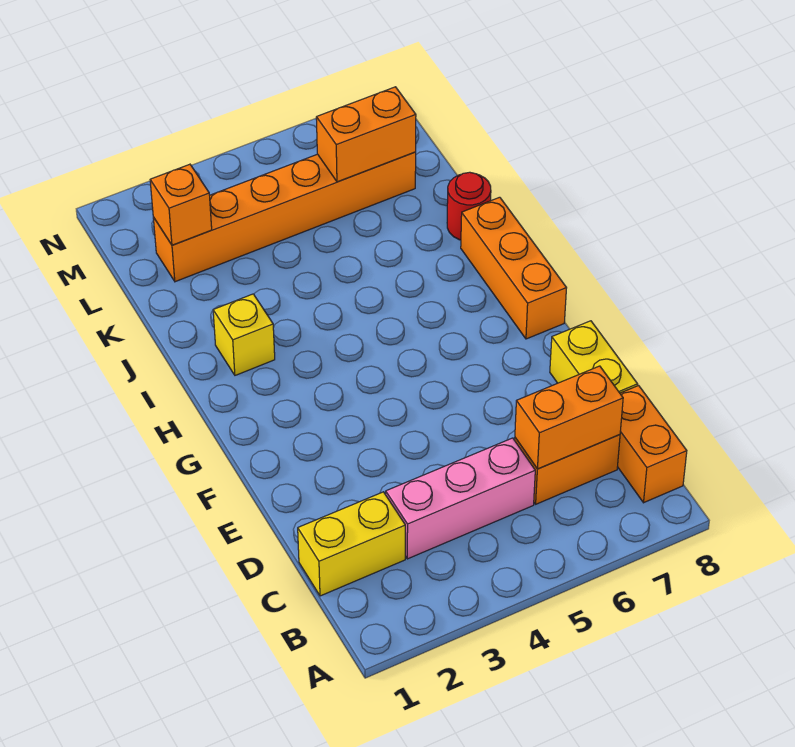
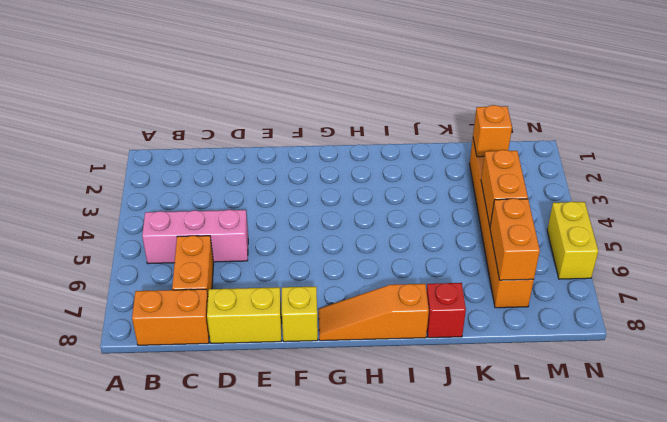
yellow brick C1:C2 level 1 -> yellow brick N5:N6 level 1
pink brick C3:C5 level 1 -> pink brick B5:D5 level 1
orange brick C6:C7 level 2 -> orange brick L4:L5 level 2
orange brick G8:I8 level 1 -> orange slope G8:I8 level 1 top I
yellow brick I2 level 1 -> yellow brick F8 level 1
red round brick J8 level 1 -> red brick J8 level 1

